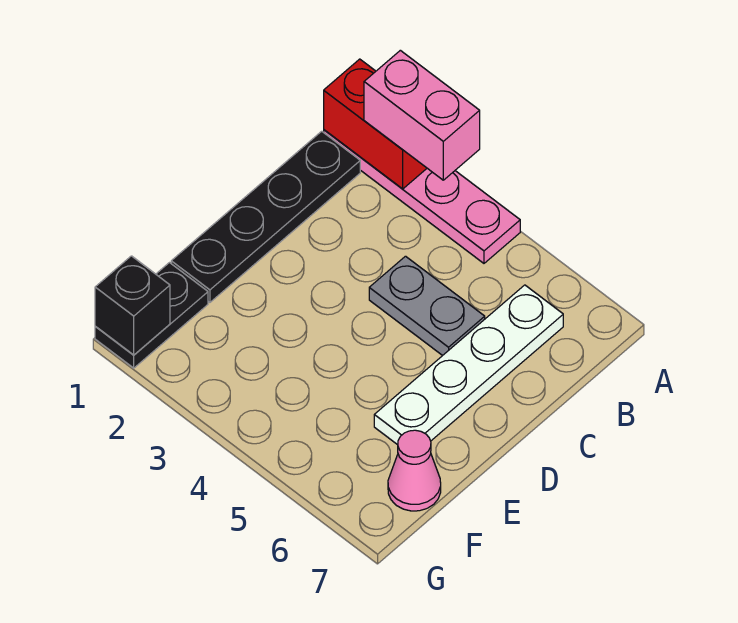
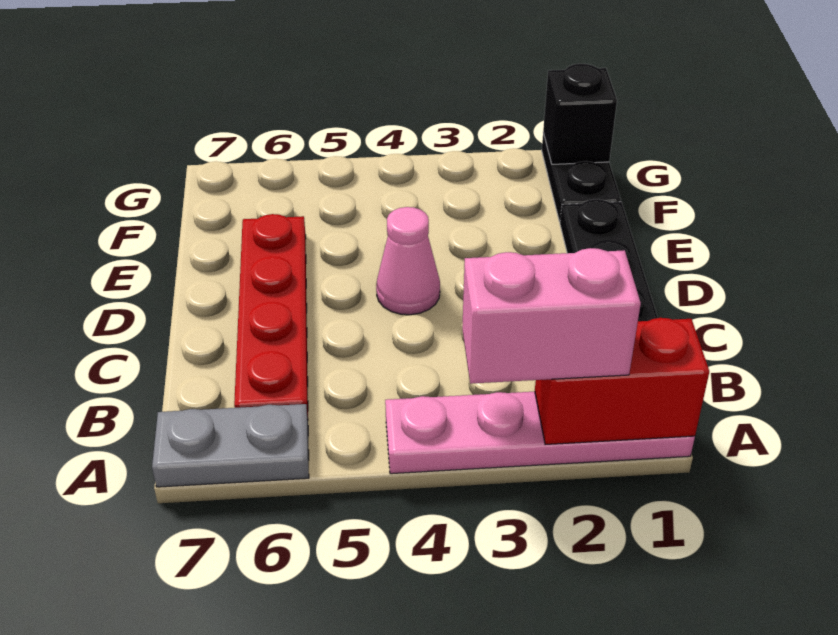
white plate B6:E6 level 1 -> red plate B6:E6 level 1
grey plate C4:C5 level 1 -> grey plate A6:A7 level 1
pink cone F7 level 1 -> pink cone D4 level 1

